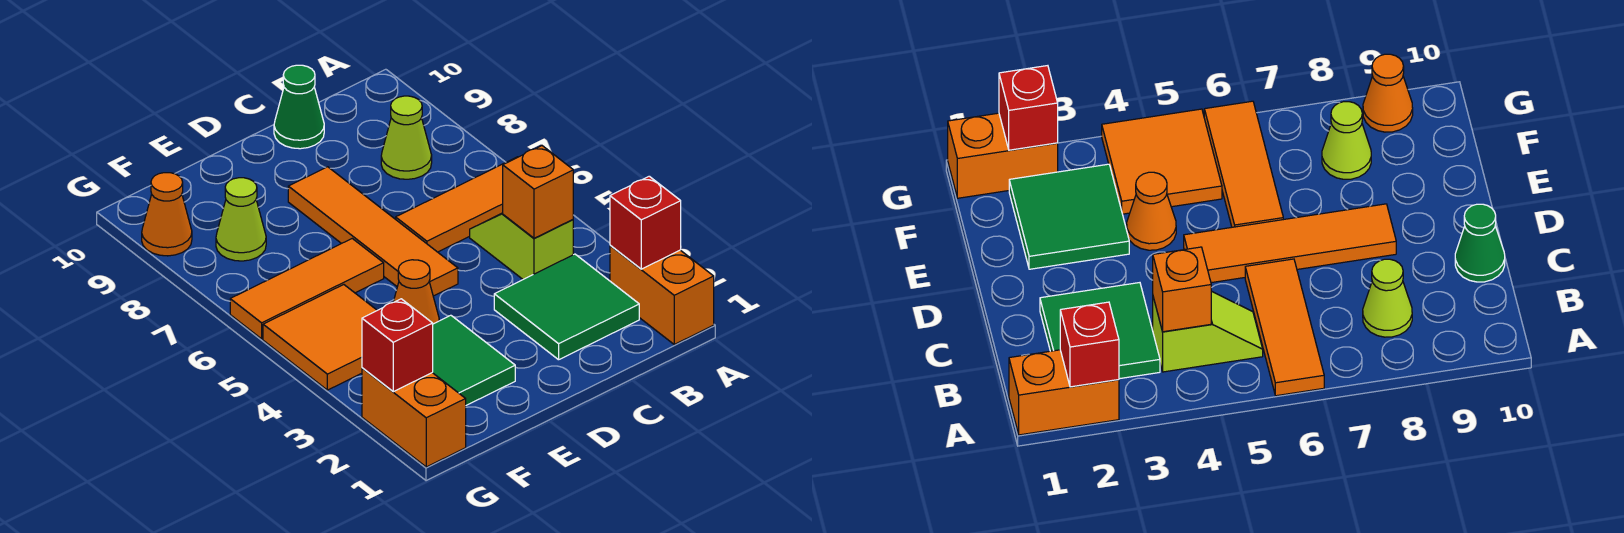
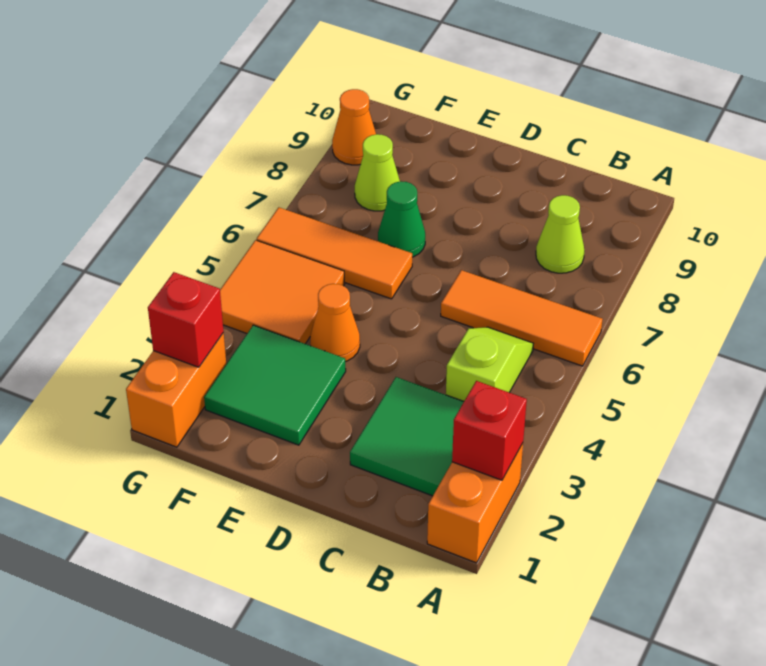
orange brick B4 level 2 -> none
green cone C10 level 1 -> green cone E7 level 1
orange tile D5:D8 level 1 -> none

